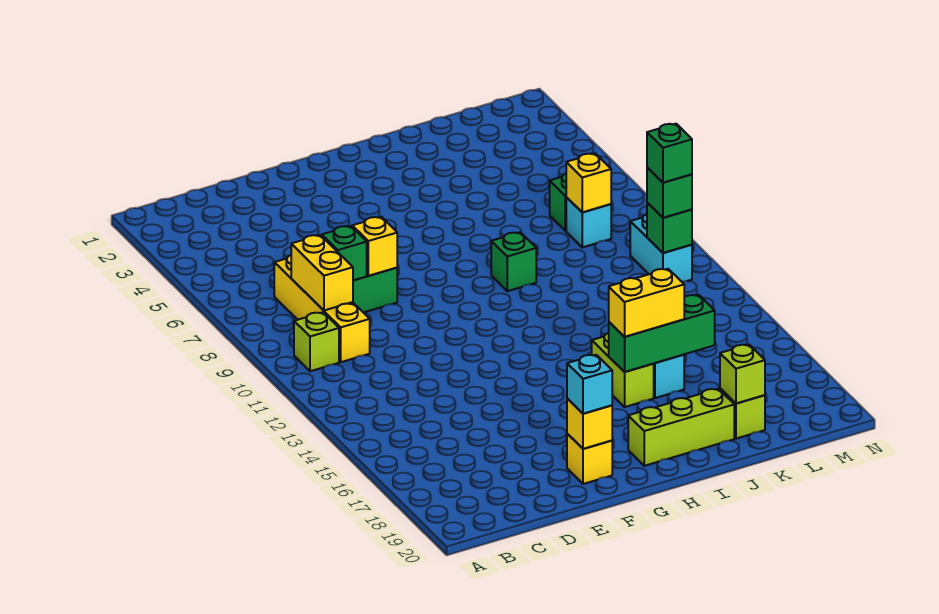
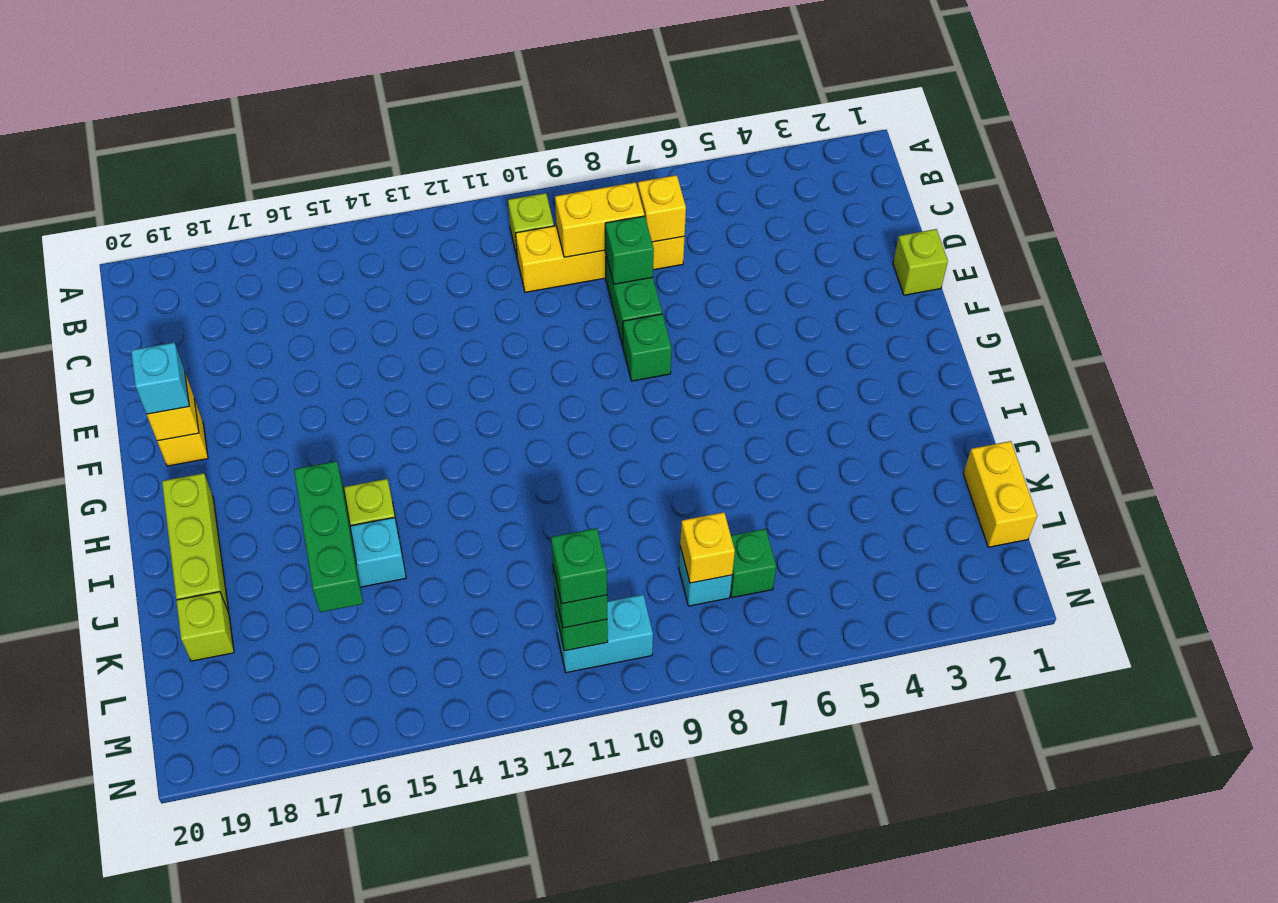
yellow brick E8 level 2 -> yellow brick C7 level 2
green brick I9 level 1 -> green brick F8 level 1
yellow brick I16:J16 level 3 -> yellow brick K1:L1 level 1
lime brick K19 level 2 -> lime brick E1 level 1

